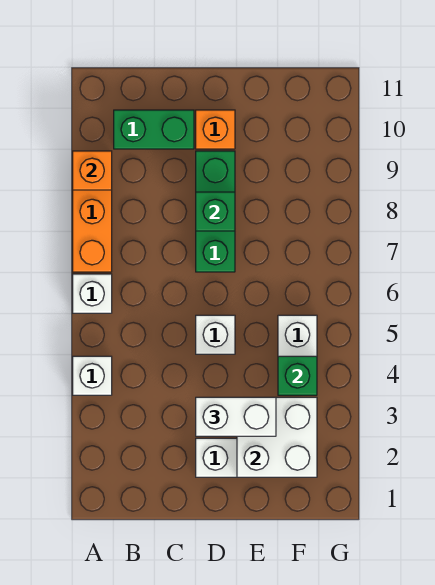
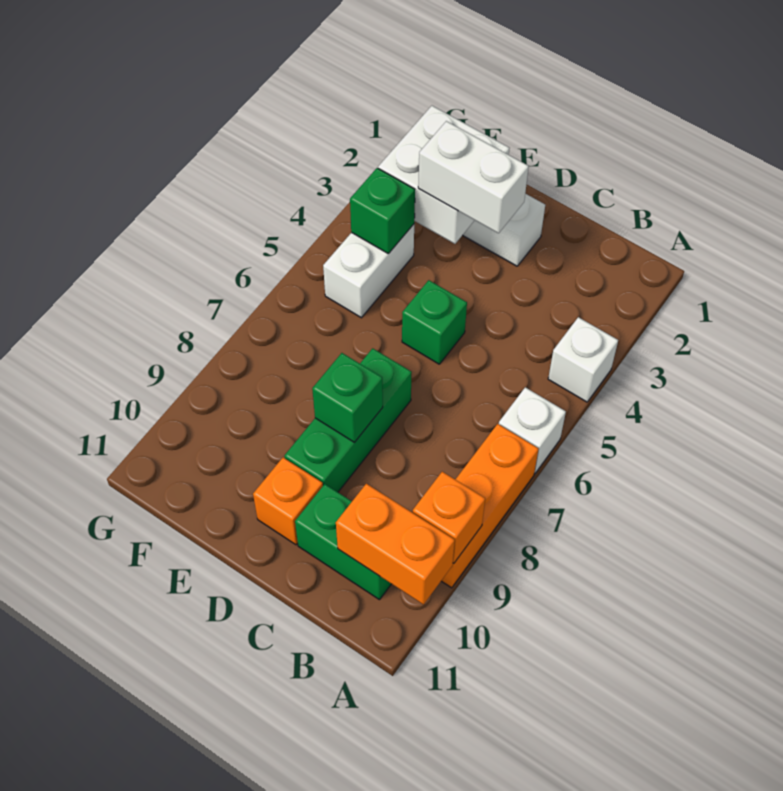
none -> orange brick A10:B10 level 2
white brick D5 level 1 -> green brick D5 level 1

